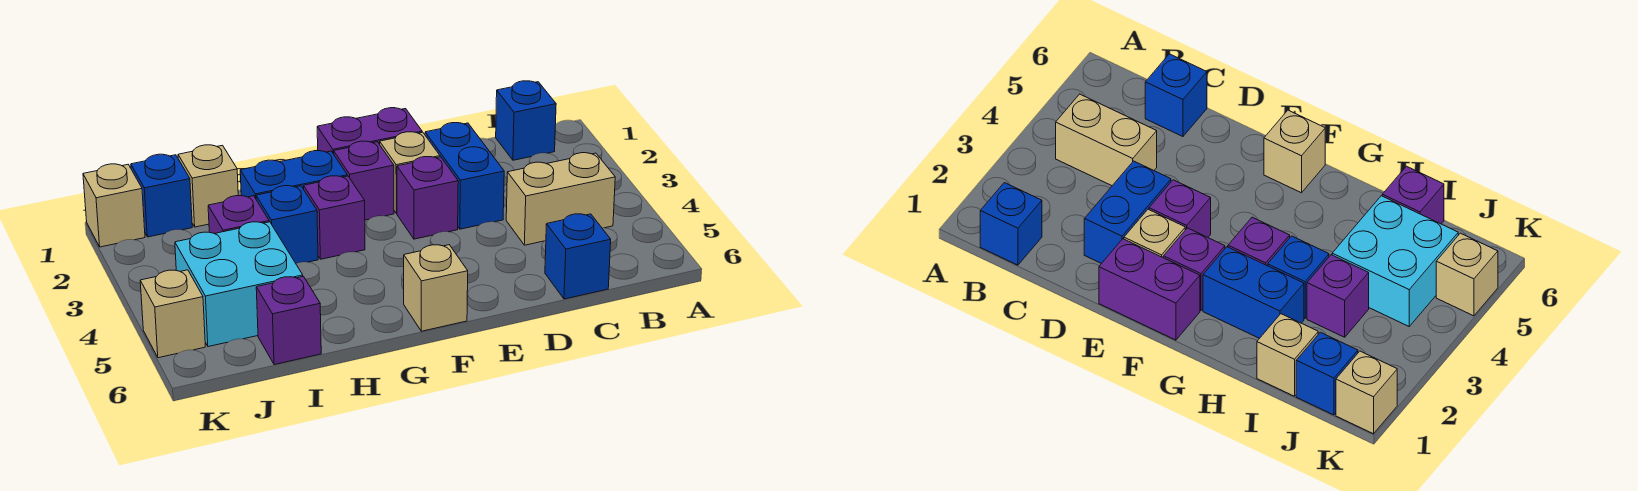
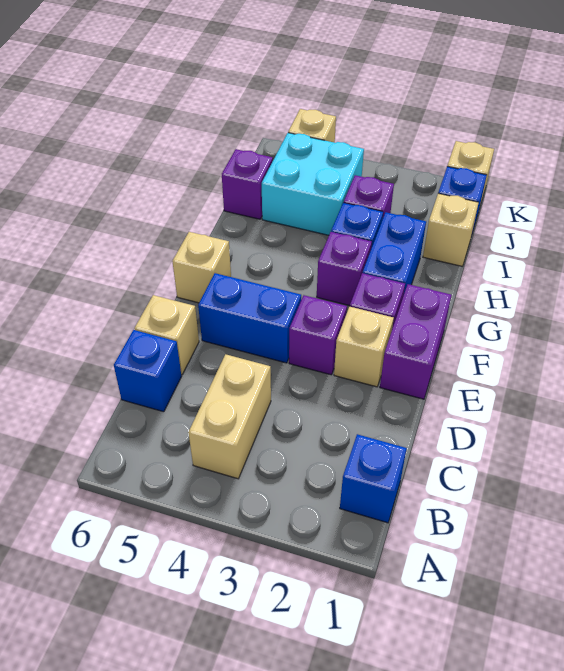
blue brick D2:D3 level 1 -> blue brick E4:E5 level 1
none -> tan brick D6 level 1

